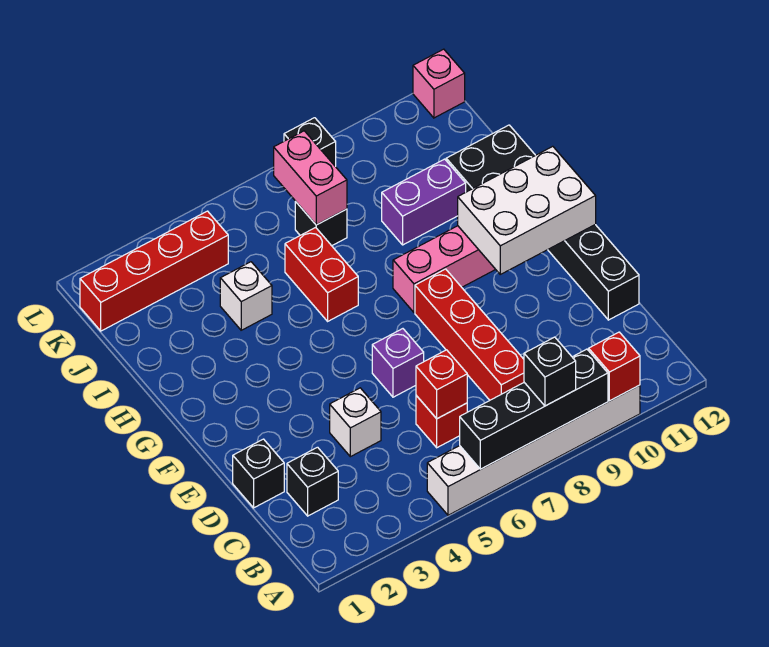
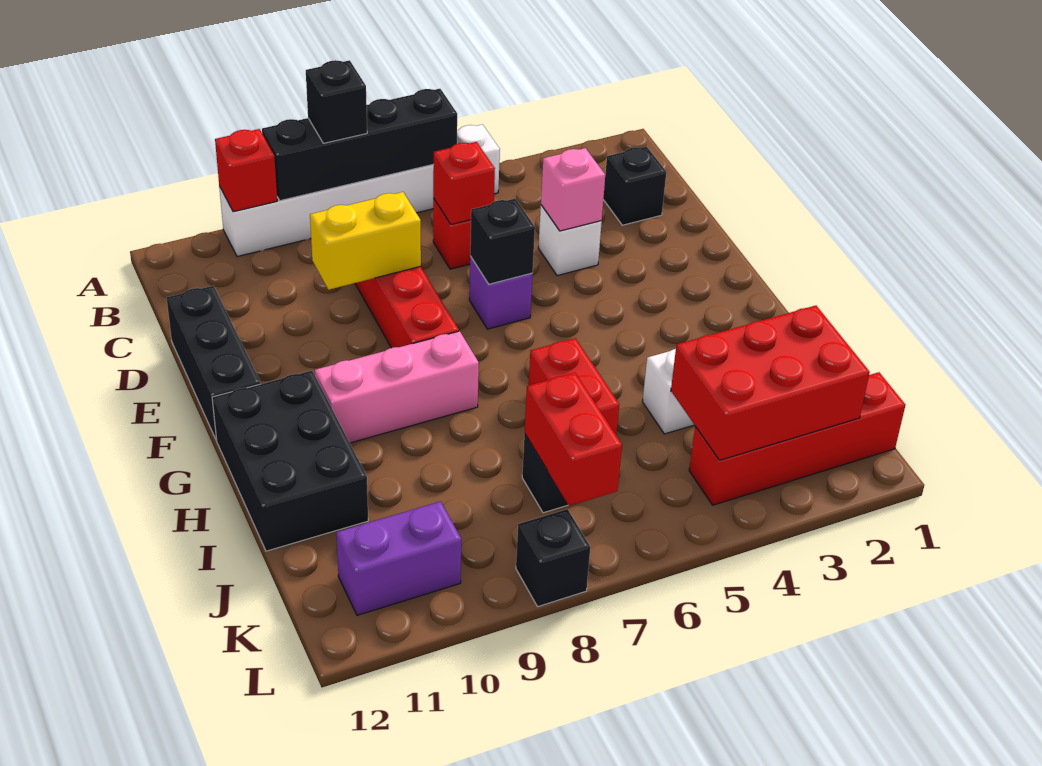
black brick D1 level 1 -> black brick E6 level 2
none -> yellow brick D8:D9 level 2
white brick F10:G12 level 2 -> none
purple brick I9:I10 level 1 -> purple brick K10:K11 level 1
none -> red brick J2:K4 level 2
pink brick J7:K7 level 2 -> red brick J7:K7 level 2
pink brick L12 level 1 -> pink brick D4 level 2

